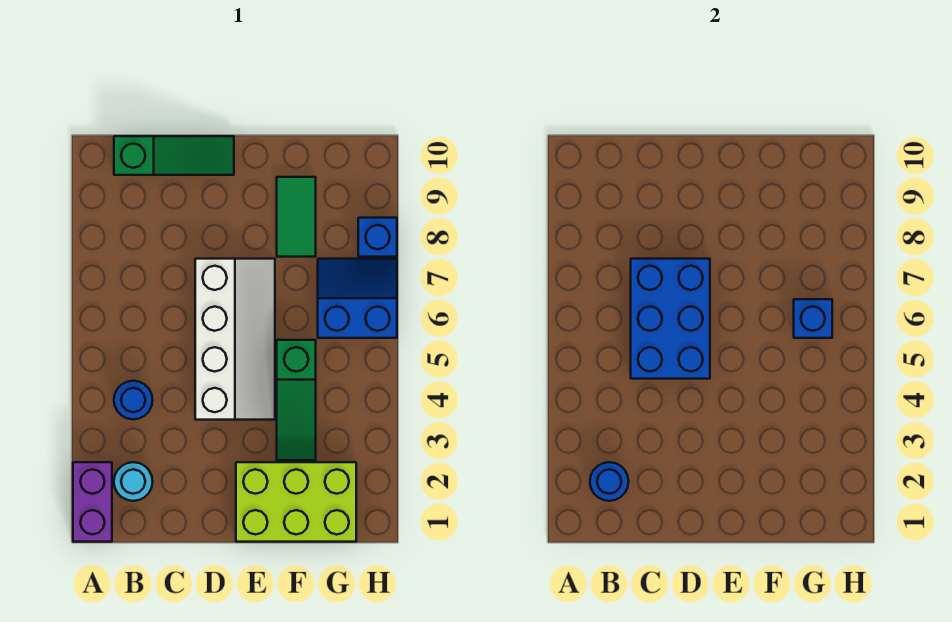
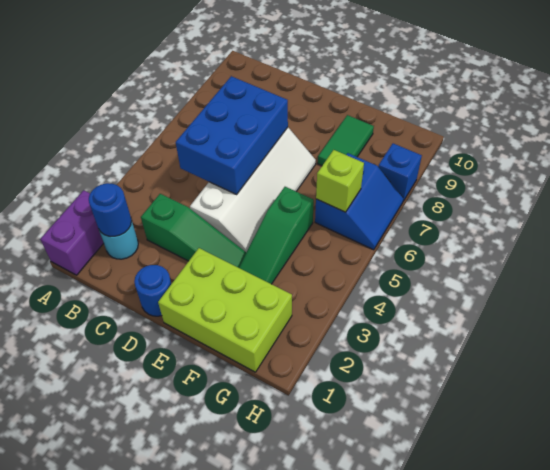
blue round brick B4 level 1 -> blue round brick D1 level 1
green slope B10:D10 level 1 top B -> green slope C3:E3 level 1 top C
blue slope G6:H7 level 1 top 6 -> blue slope G6:H7 level 1 top G
blue brick G6 level 2 -> lime brick G6 level 2

